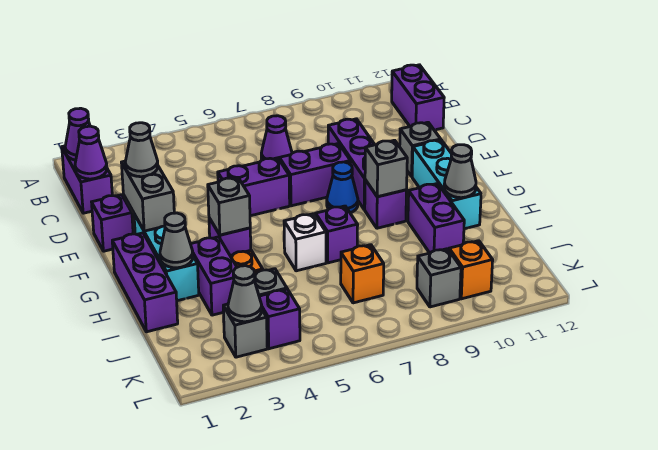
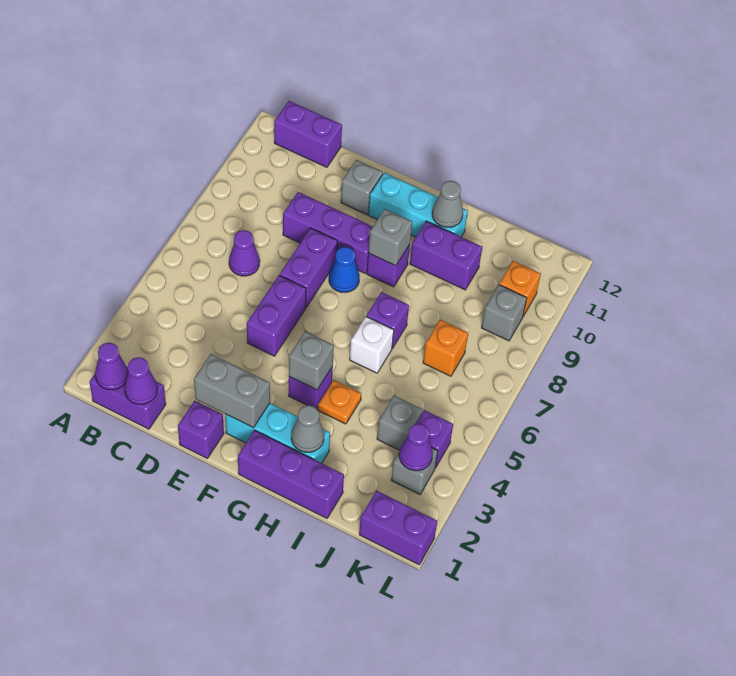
grey cone E2 level 3 -> none
purple brick H3:I3 level 1 -> purple brick K1:L1 level 1
grey cone K3 level 2 -> purple cone K3 level 2

